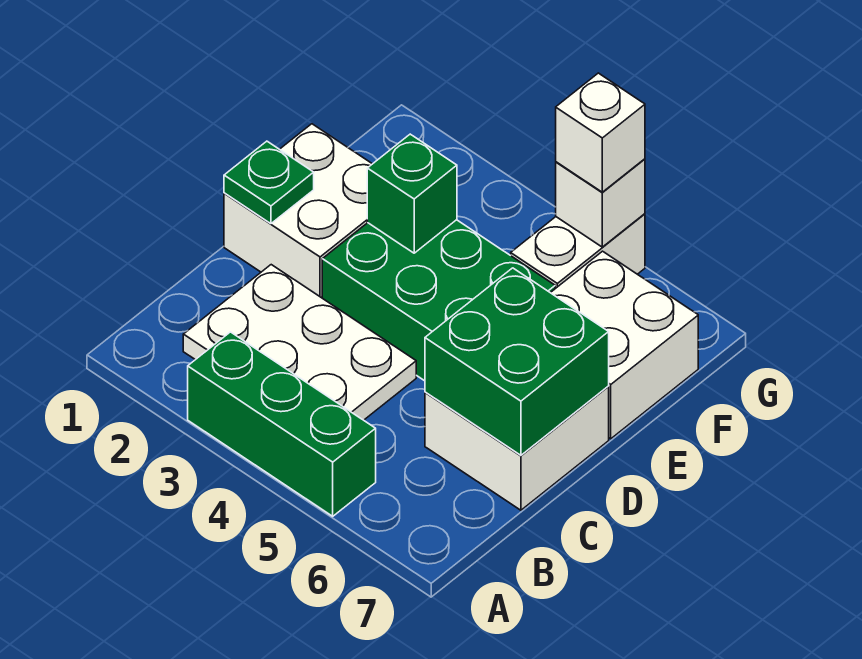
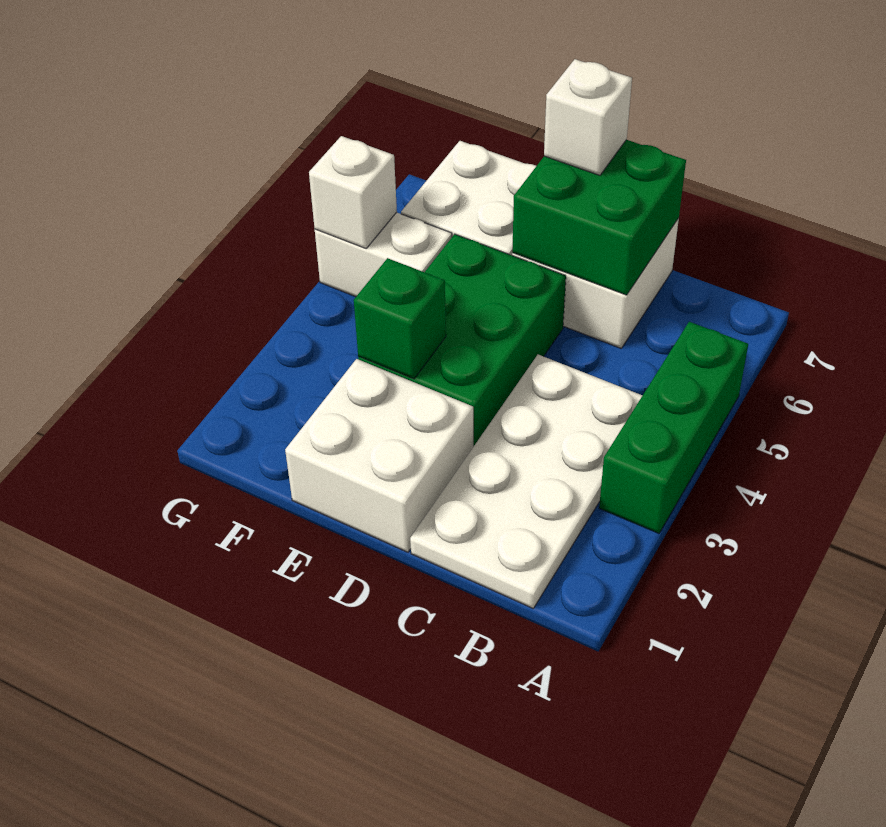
white plate B2:C4 level 1 -> white plate B1:C4 level 1
green plate D1 level 2 -> none
white brick G5 level 3 -> white brick D7 level 3

